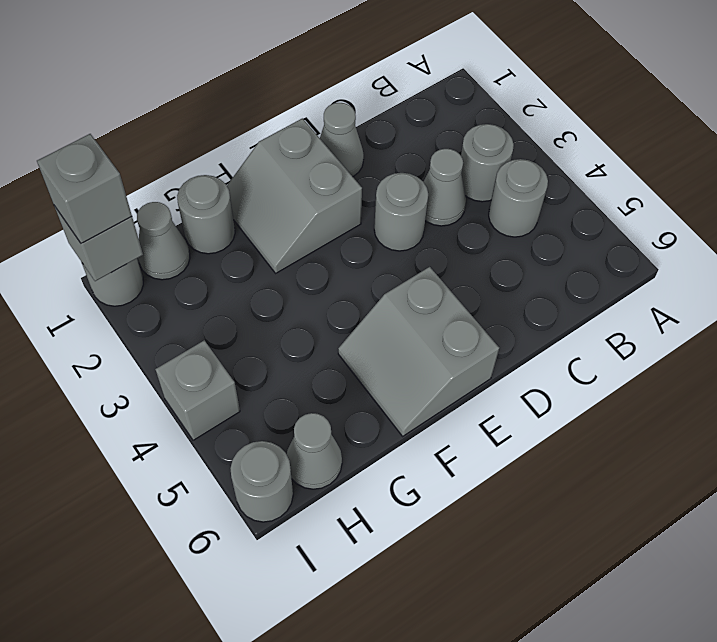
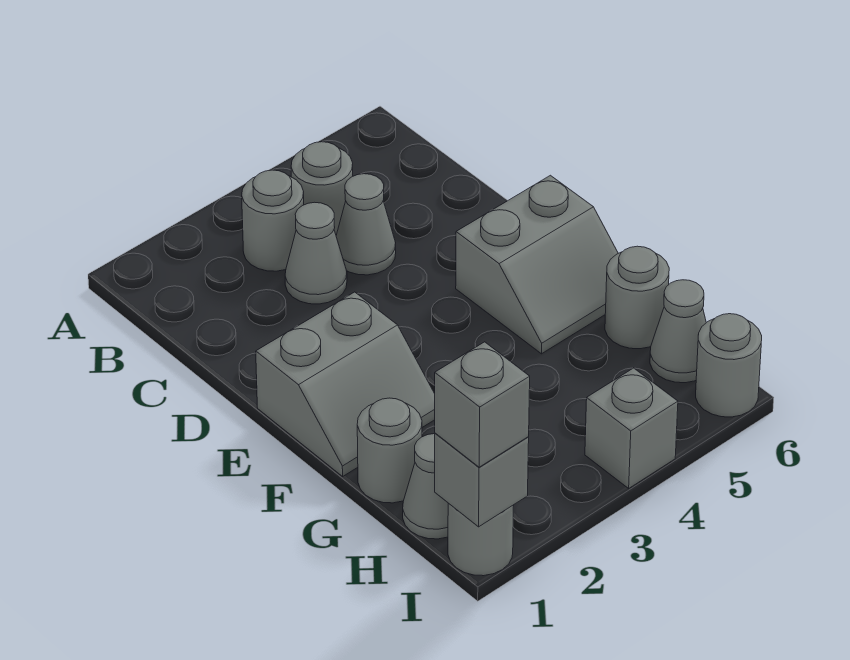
grey cone D1 level 1 -> grey cone C4 level 1
grey round brick D3 level 1 -> grey round brick G6 level 1

